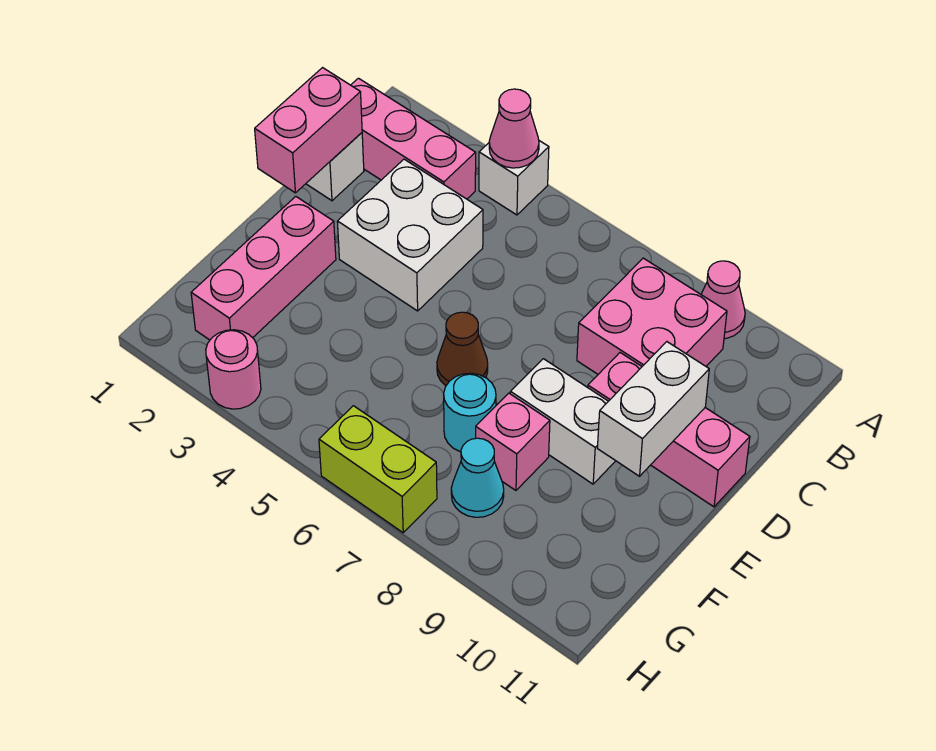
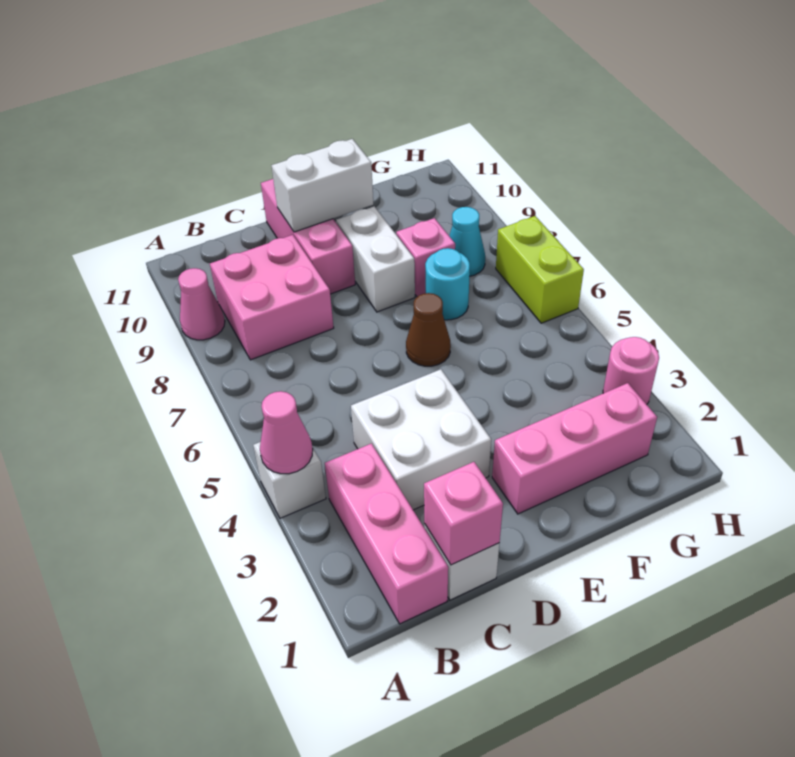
pink brick C1:D1 level 2 -> pink brick C1 level 2

